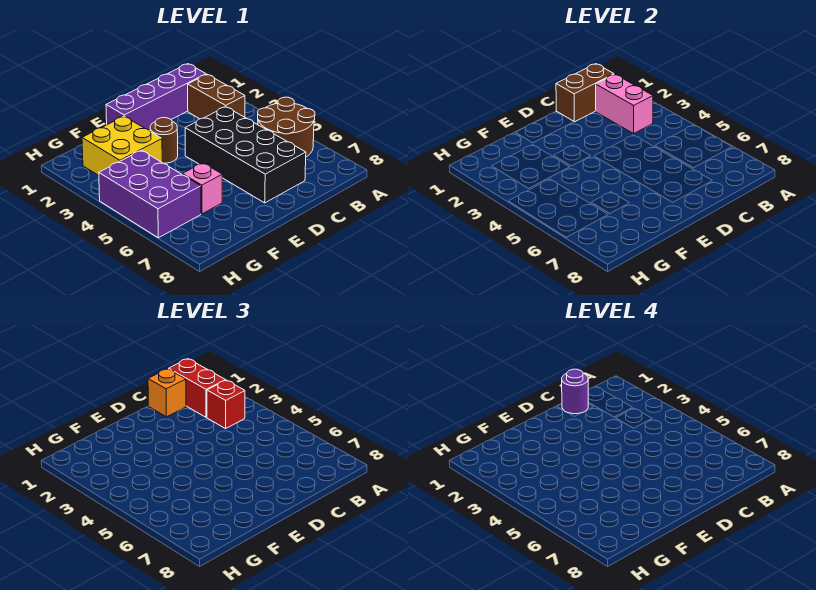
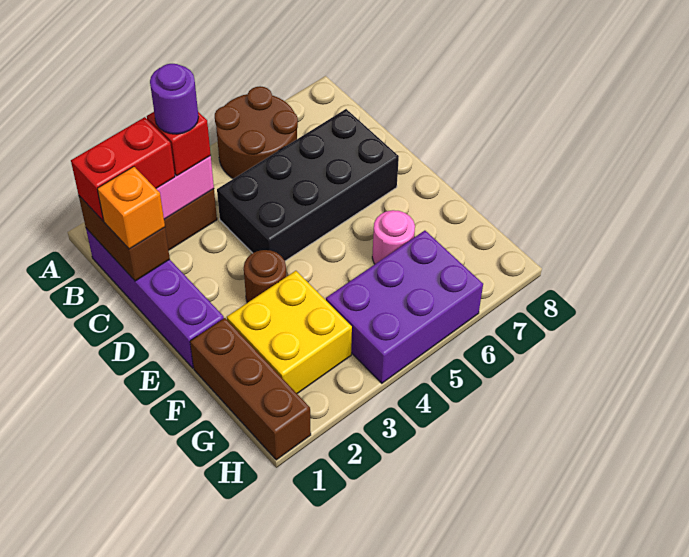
purple round brick C1 level 4 -> purple round brick B3 level 4
none -> brown brick F1:H1 level 1
pink brick F6 level 1 -> pink round brick F6 level 1

